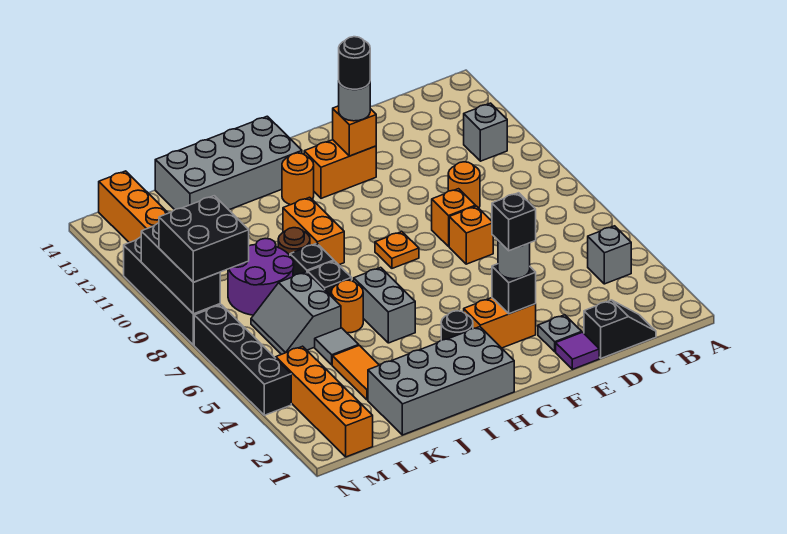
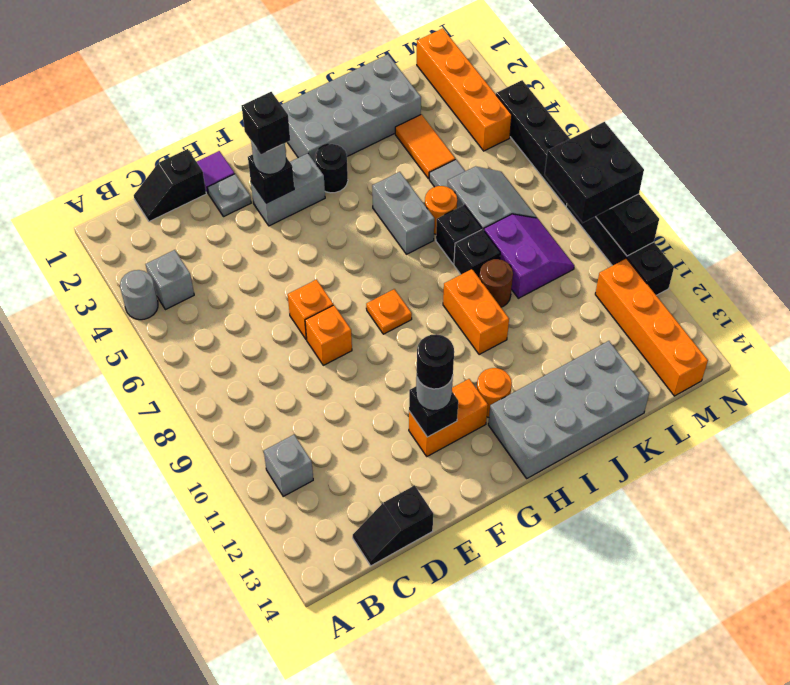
none -> grey round brick A4 level 1
none -> black slope C14:D14 level 1 top D
orange round brick D9 level 1 -> none
orange brick F3:G3 level 1 -> grey brick F3:G3 level 1
orange brick F12 level 2 -> black brick F12 level 2
purple round brick K8:L9 level 1 -> purple slope K8:L9 level 1 top K

